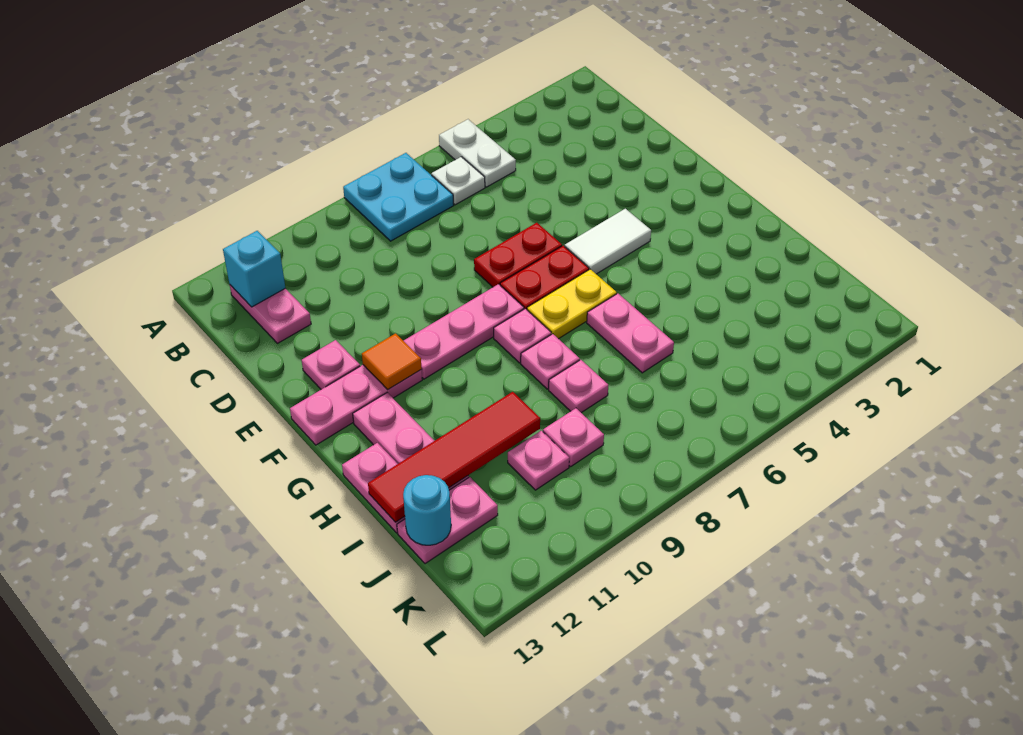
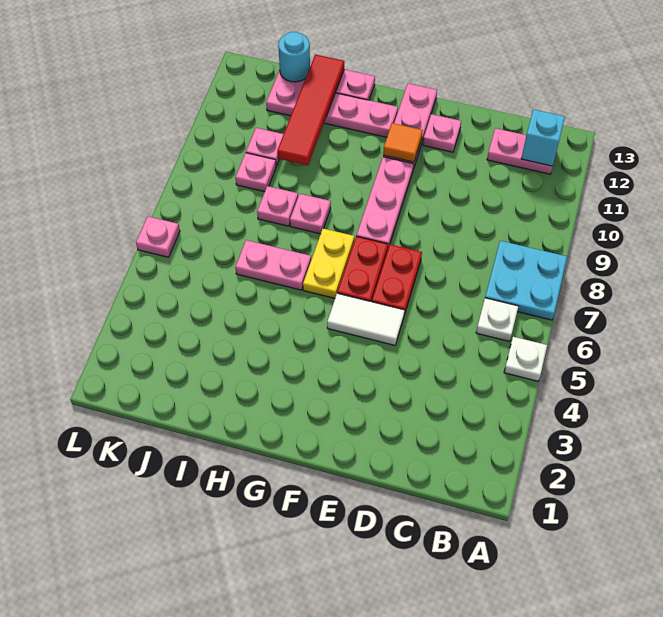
white plate A5:B5 level 1 -> white plate A5 level 1
white tile F4:F5 level 1 -> white tile E5:F5 level 1
pink plate G8 level 1 -> pink plate L6 level 1

